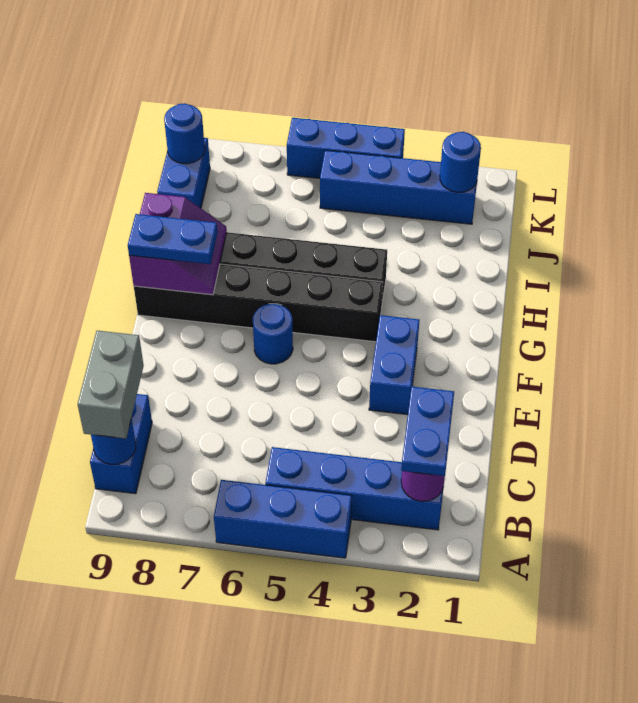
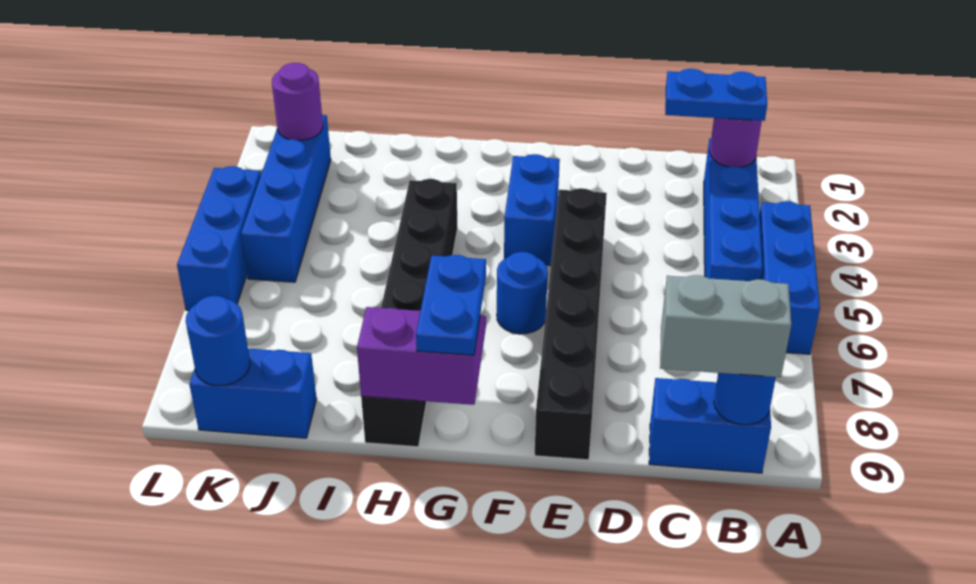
blue brick E3:F3 level 1 -> blue brick F3:F4 level 1
black brick G4:G9 level 1 -> black brick E4:E9 level 1
blue round brick K2 level 2 -> purple round brick K2 level 2

